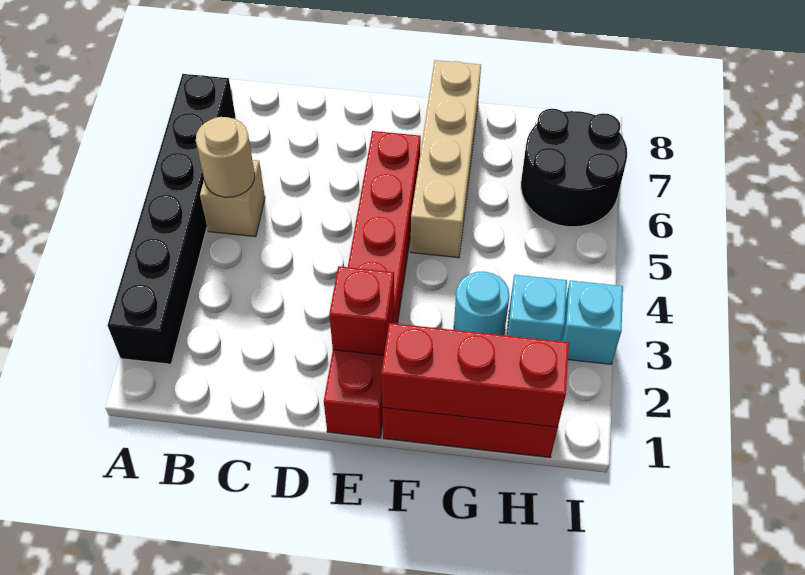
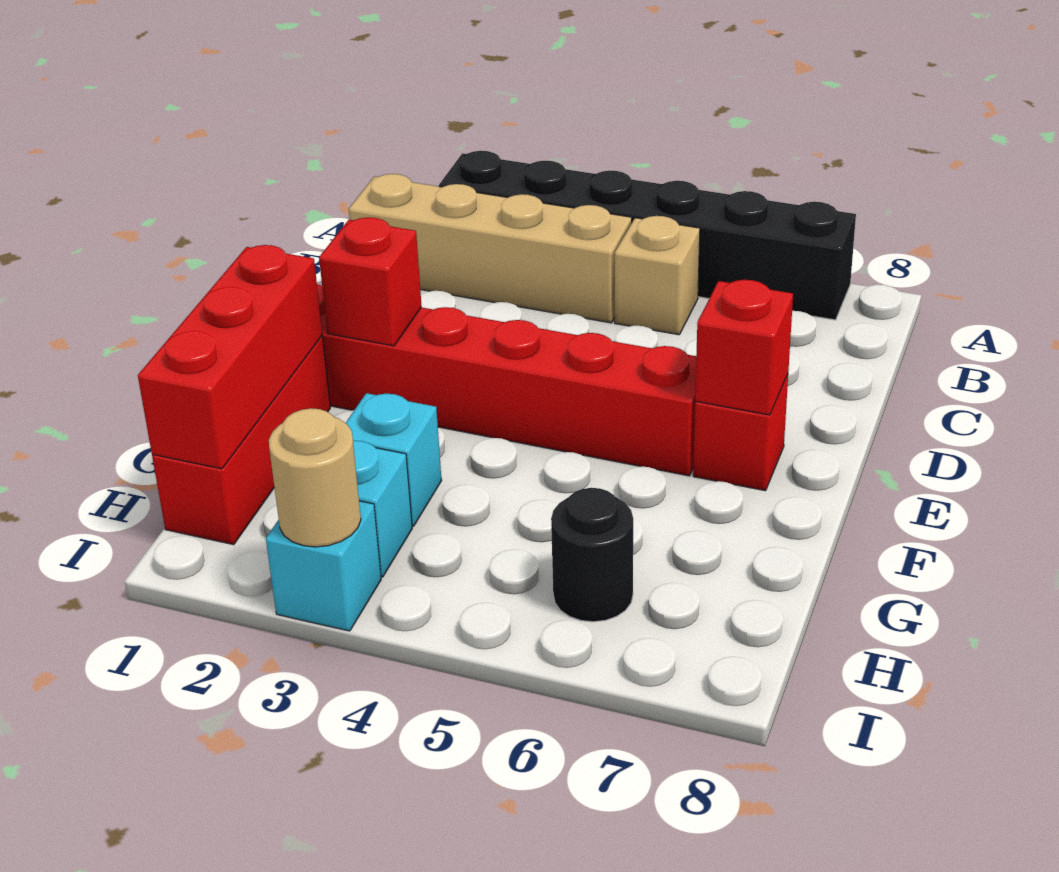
tan round brick B5 level 2 -> tan round brick I3 level 2
none -> red brick E7 level 1
none -> red brick E7 level 2
tan brick F5:F8 level 1 -> tan brick B1:B4 level 1
cyan round brick G3 level 1 -> cyan brick G3 level 1
black round brick H6:I7 level 1 -> black round brick H6 level 1

